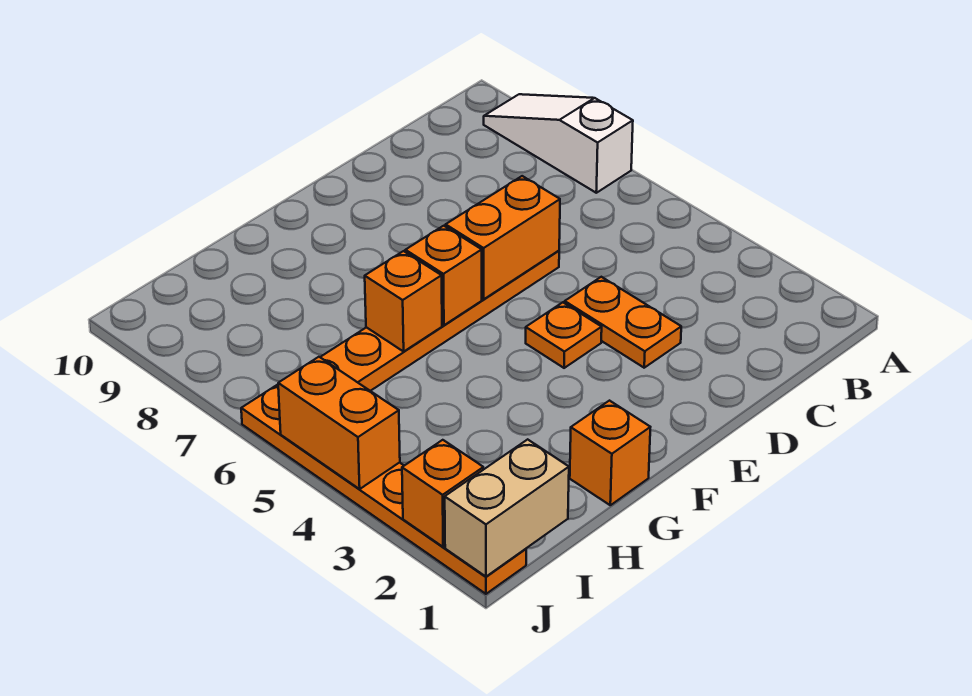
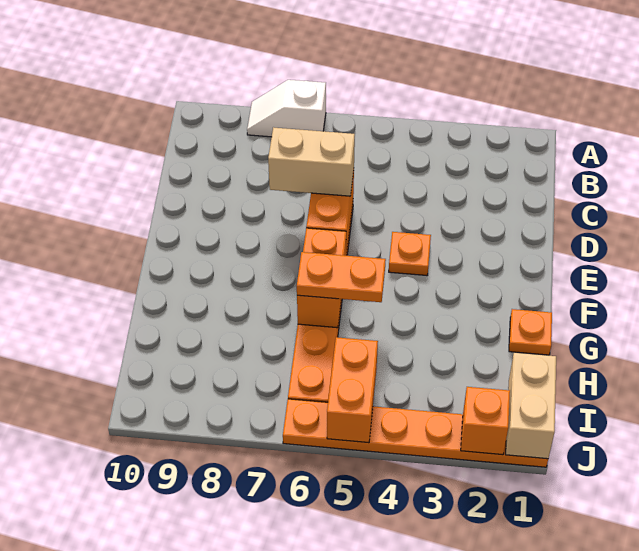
white slope A7:A9 level 1 top 7 -> white slope A7:A8 level 1 top 7
orange plate D3:D4 level 1 -> orange plate G5:G6 level 3
none -> tan brick D6:D7 level 3
orange brick G1 level 1 -> orange plate G1 level 1
orange brick J4:J5 level 2 -> orange brick I5:J5 level 2

